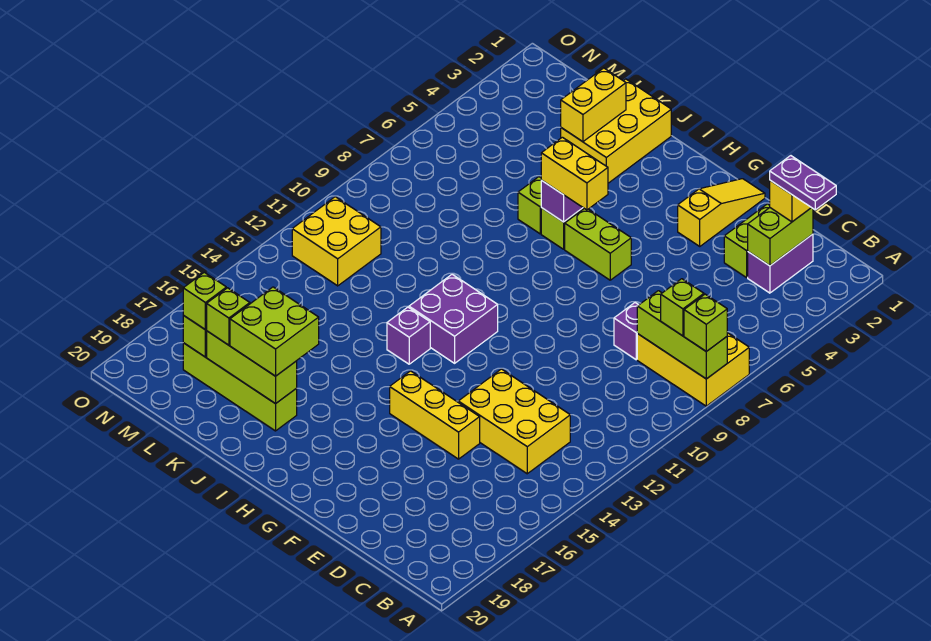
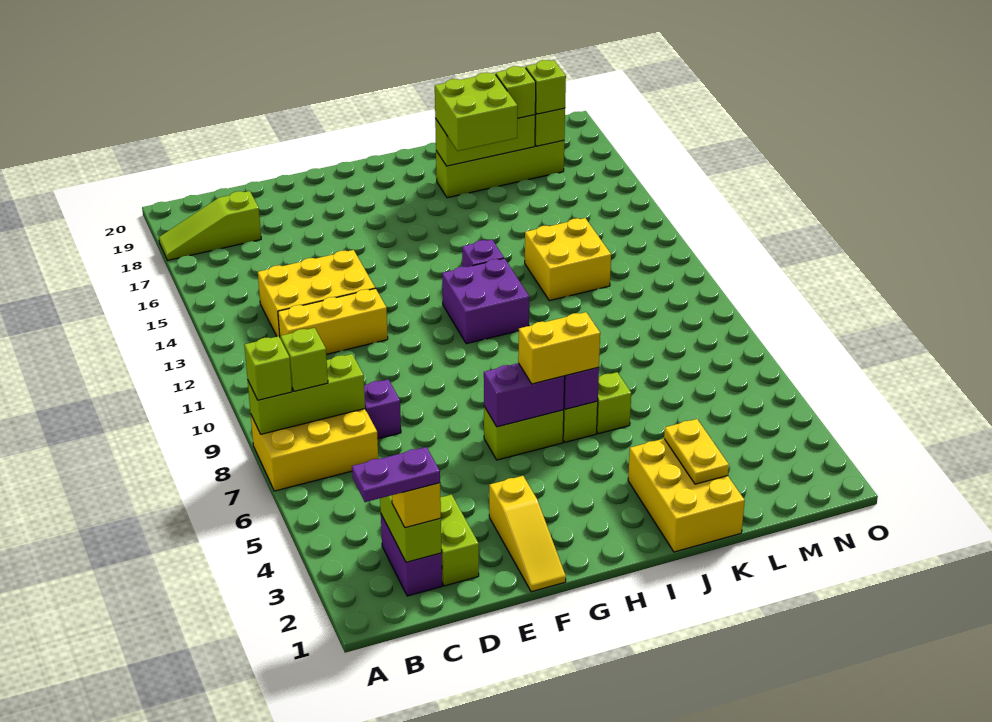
none -> lime slope A18:C18 level 1 top C
yellow brick E15:G15 level 1 -> yellow brick C12:E12 level 1
none -> purple brick G6:H6 level 2
yellow brick K2:K3 level 2 -> yellow plate K2:K3 level 2
yellow brick M11:N12 level 1 -> yellow brick K12:L13 level 1

